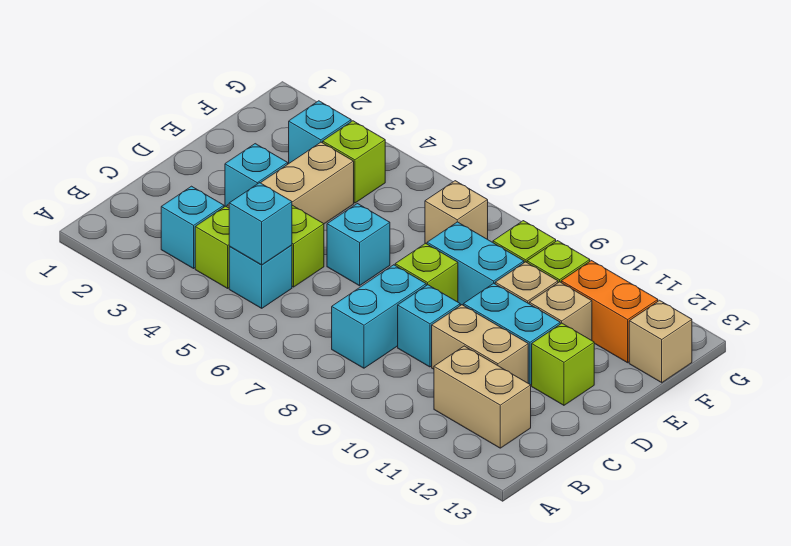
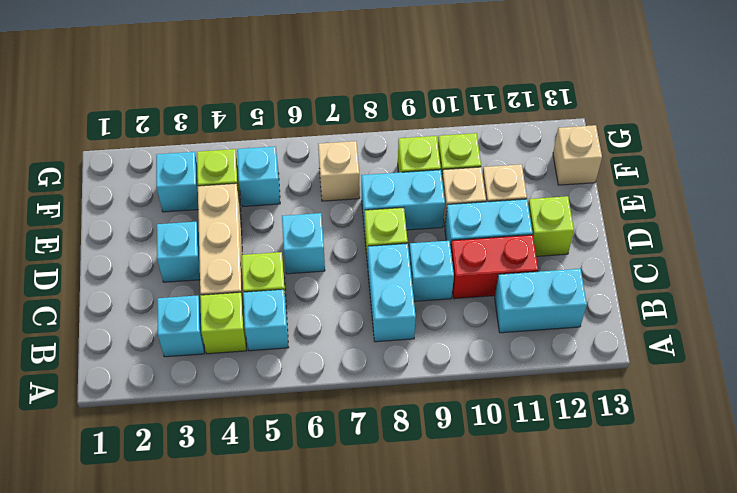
cyan brick B5 level 2 -> cyan brick F5 level 1
tan brick B11:B12 level 1 -> cyan brick B11:B12 level 1
tan brick C10:C11 level 1 -> red brick C10:C11 level 1
orange brick F11:F12 level 1 -> none

